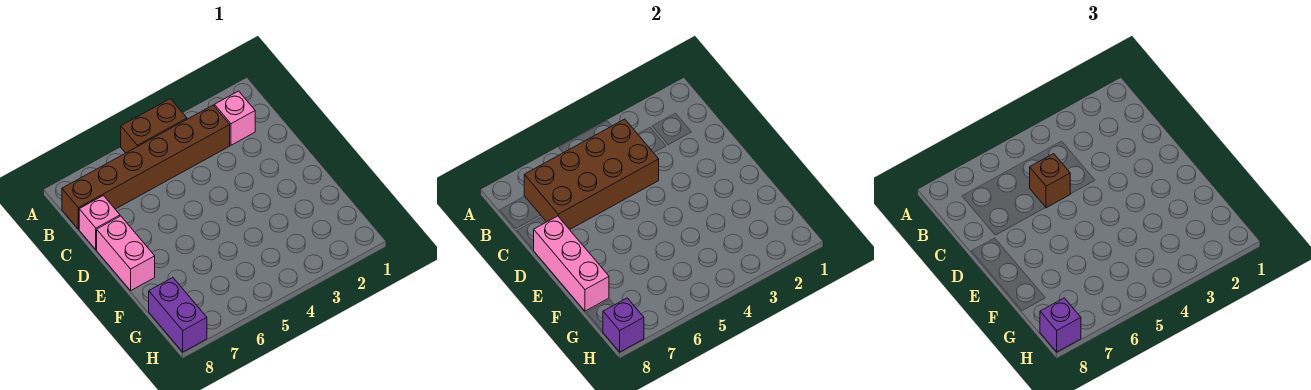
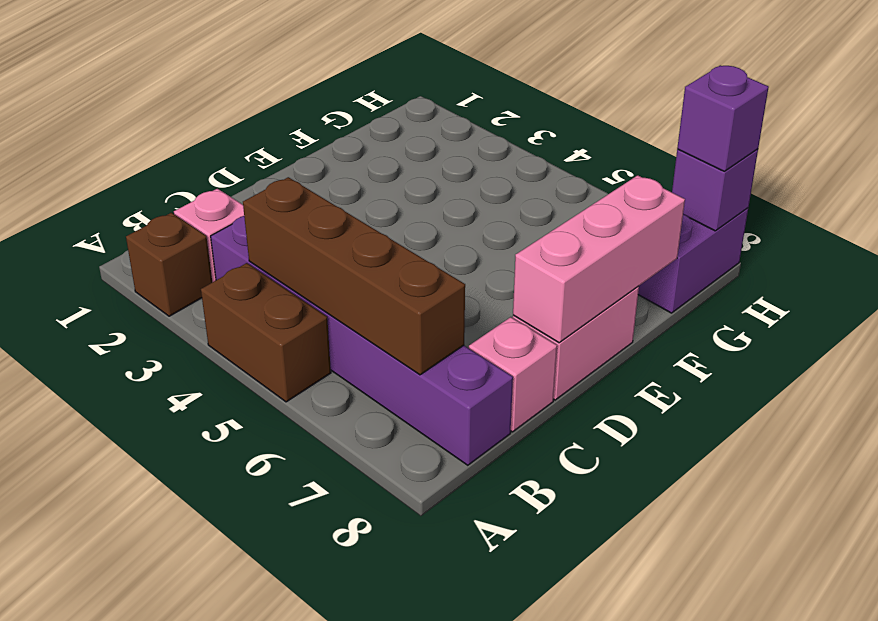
brown brick B3:B8 level 1 -> purple brick B3:B8 level 1
brown brick B4:C7 level 2 -> brown brick B4:B7 level 2
brown brick C5 level 3 -> brown brick A2 level 1

